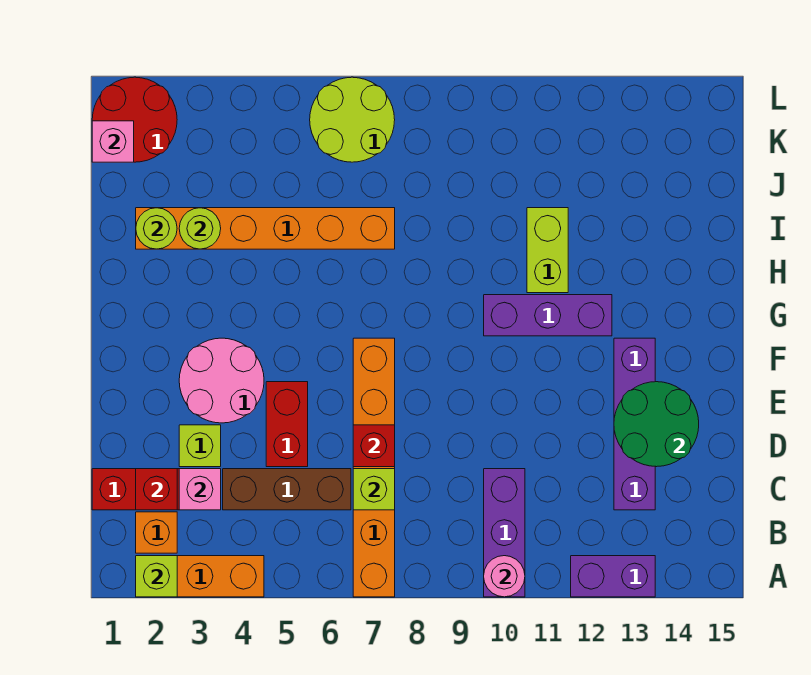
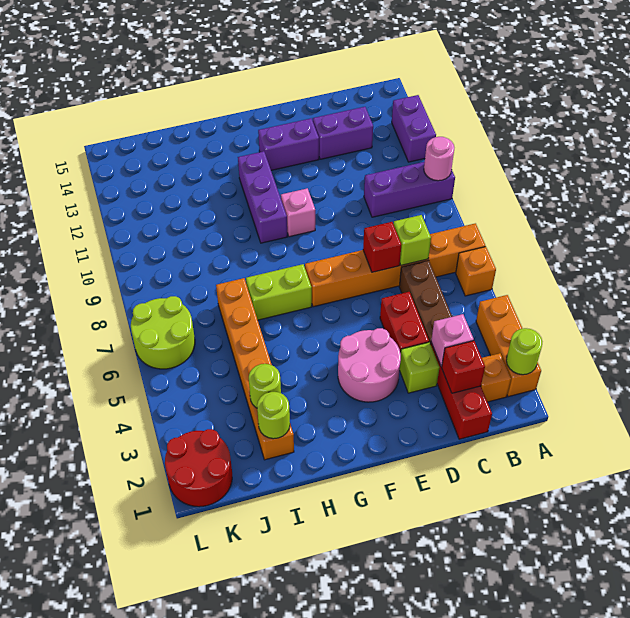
lime brick A2 level 2 -> lime round brick A2 level 2
none -> orange brick A6 level 1
red brick D5:E5 level 1 -> red brick D4:D5 level 1
green round brick D13:E14 level 2 -> none
lime brick H11:I11 level 1 -> lime brick G7:H7 level 1
pink brick K1 level 2 -> pink brick F10 level 1

